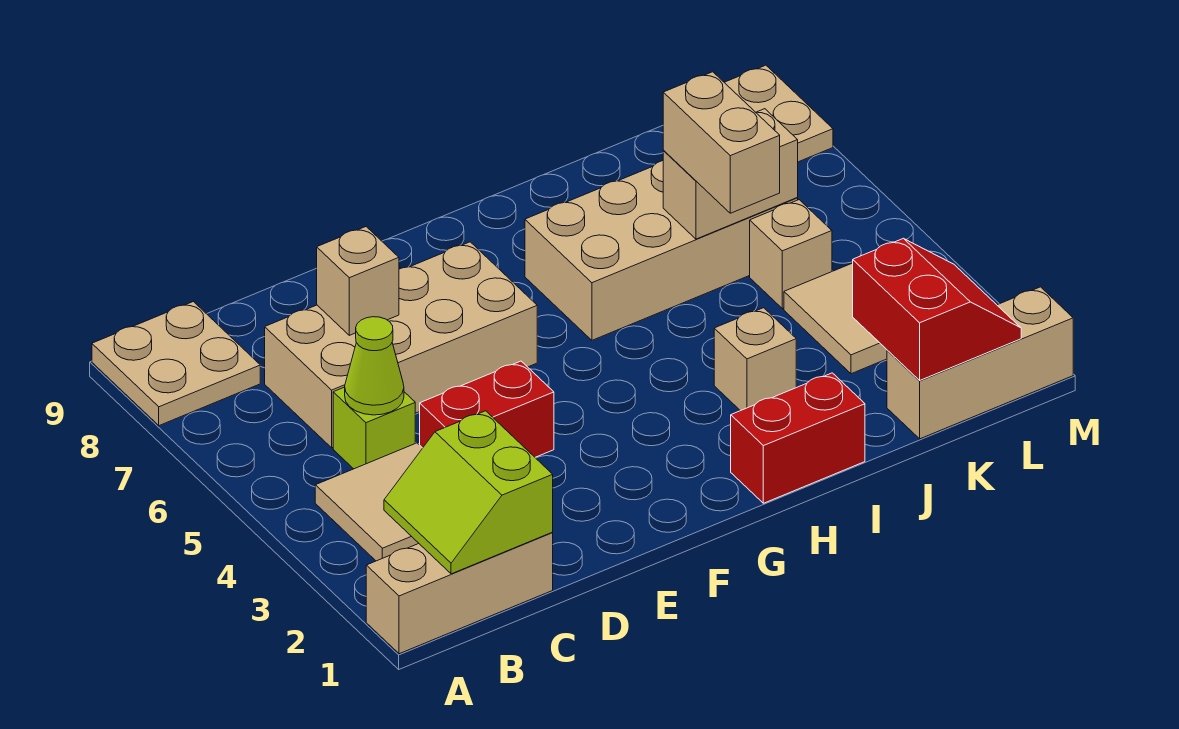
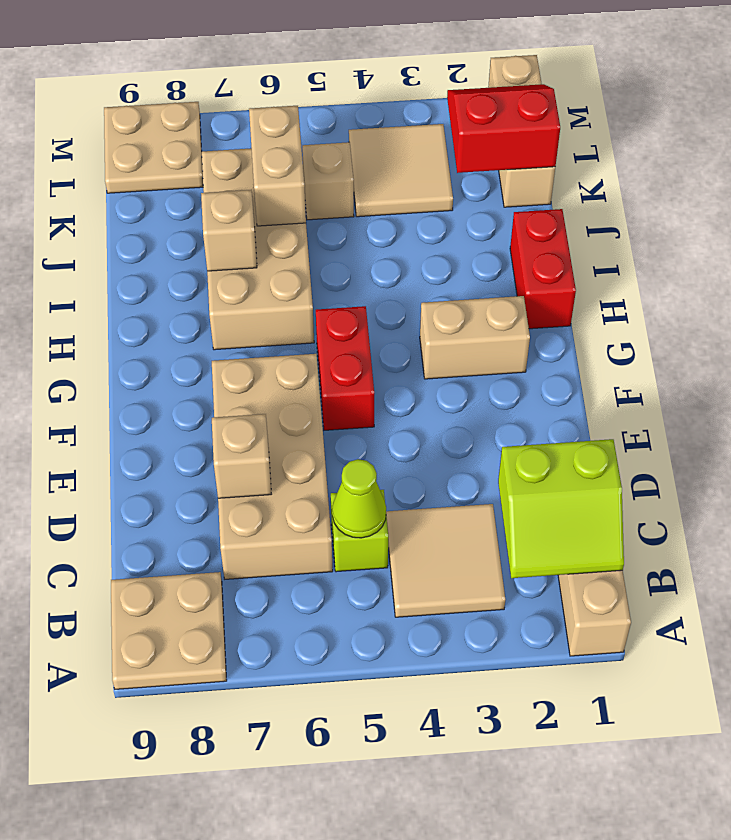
red brick D4:E4 level 1 -> red brick F5:G5 level 1
tan brick I3 level 1 -> tan brick I7 level 2
tan brick J5:J6 level 3 -> tan brick G2:G3 level 1

